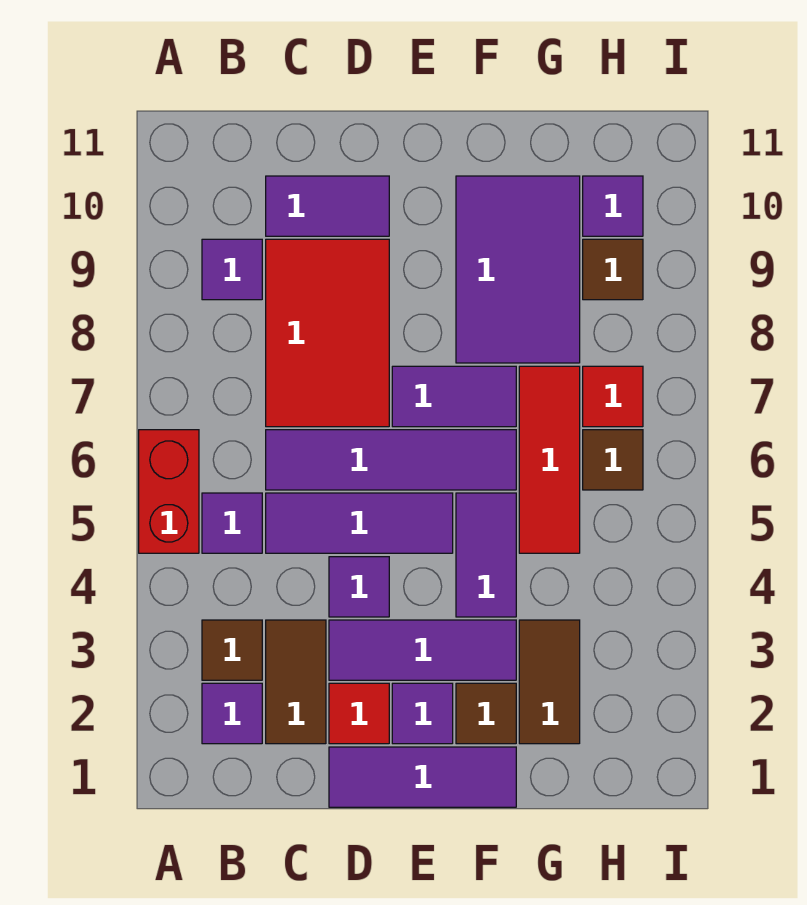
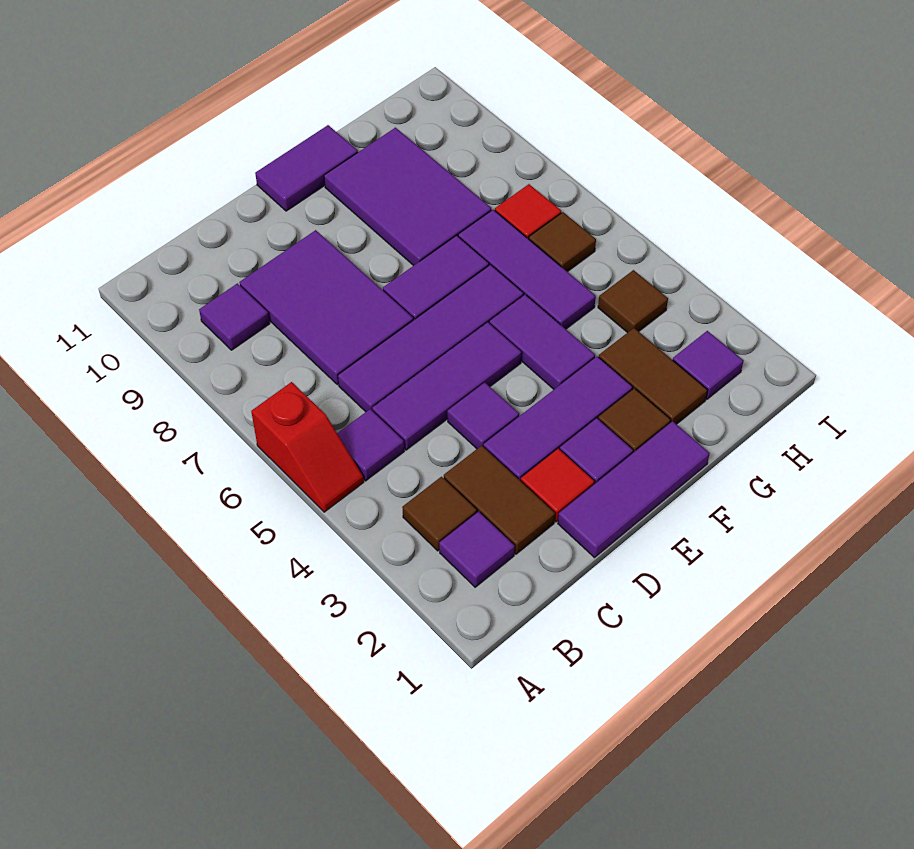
red brick A5:A6 level 1 -> red slope A5:A6 level 1 top 6
red tile C7:D9 level 1 -> purple tile C7:D9 level 1
purple tile C10:D10 level 1 -> purple tile E11:F11 level 1
red tile G5:G7 level 1 -> purple tile G5:G7 level 1
brown tile H9 level 1 -> brown tile H4 level 1
purple tile H10 level 1 -> purple tile H2 level 1

